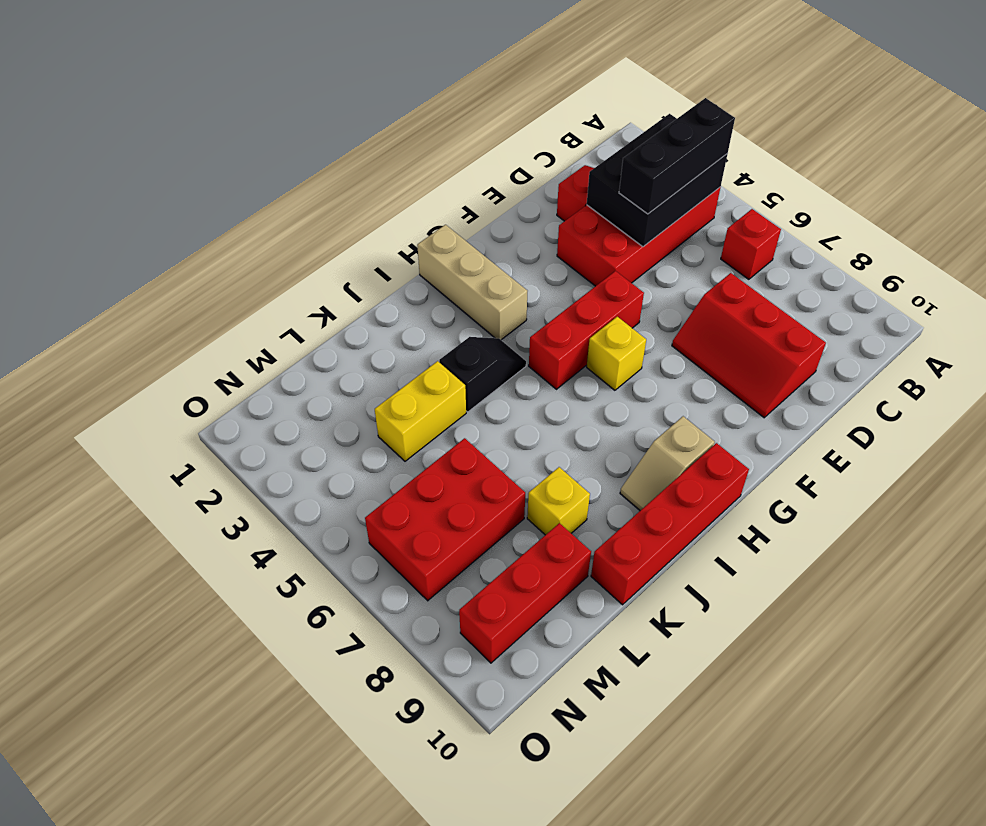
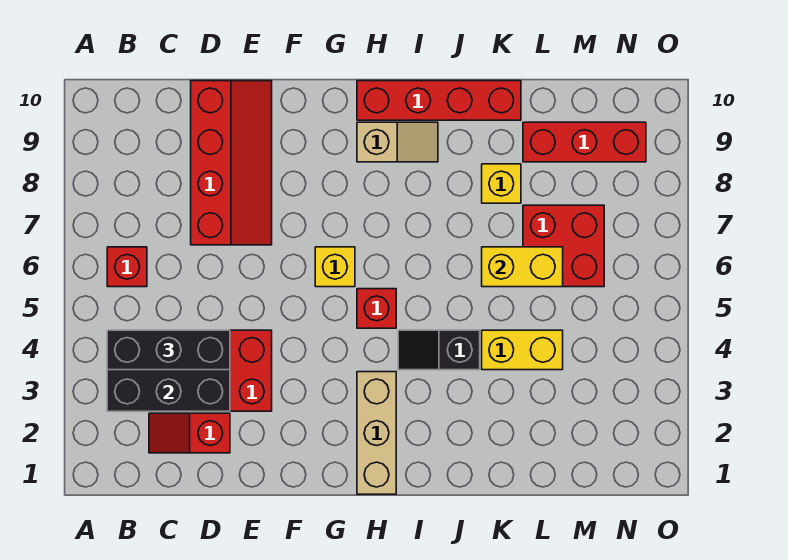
red slope D7:E9 level 1 top D -> red slope D7:E10 level 1 top D
red brick F5:H5 level 1 -> red brick H5 level 1
none -> yellow brick K6:L6 level 2
red brick L6:N7 level 1 -> red brick L6:M7 level 1

